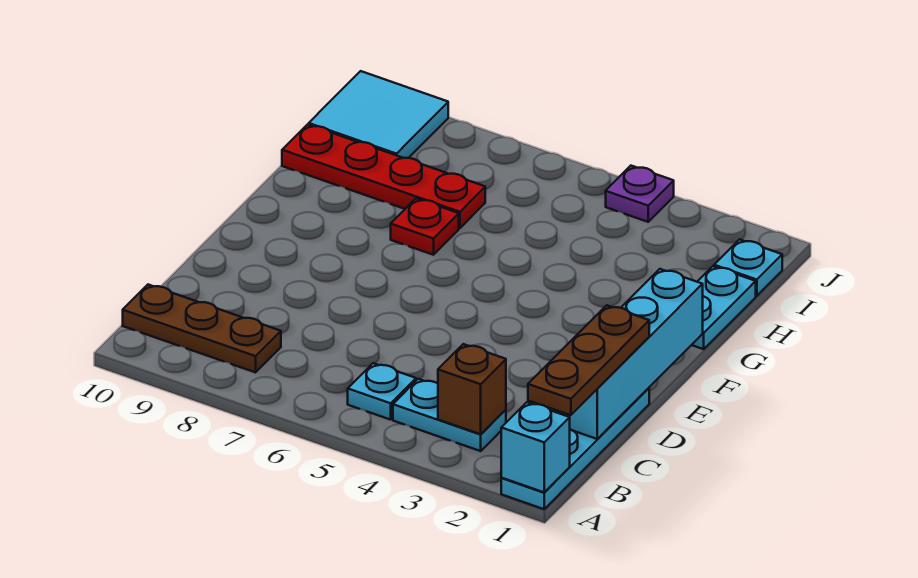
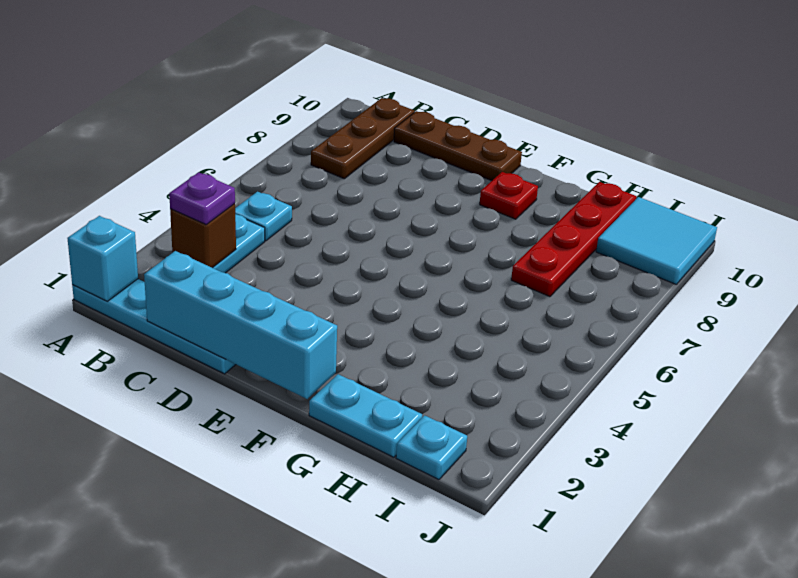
brown plate B1:D1 level 3 -> brown plate C10:E10 level 1
red plate G7 level 1 -> red plate F9 level 1
purple plate J4 level 1 -> purple plate B3 level 3

